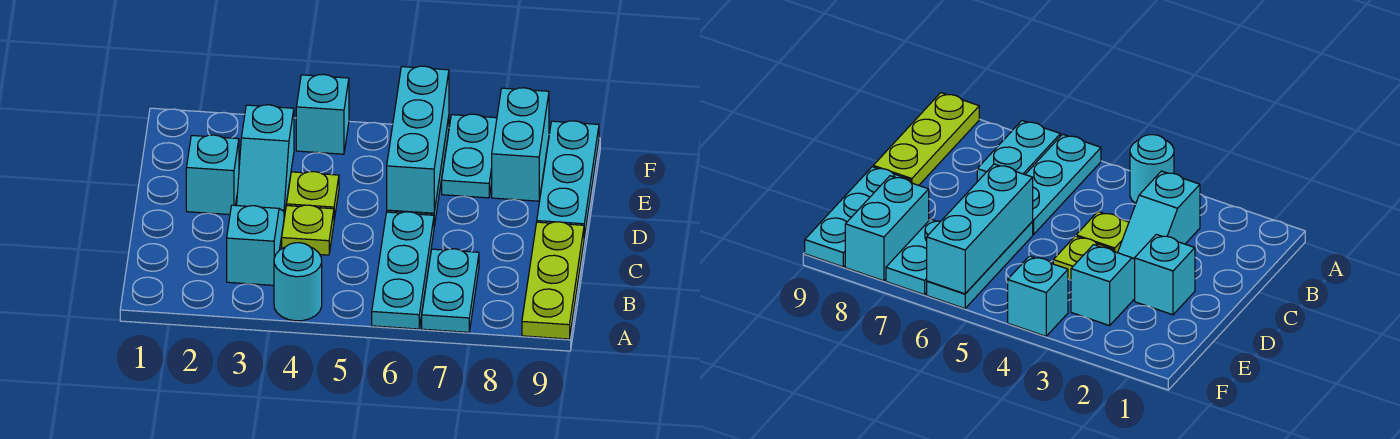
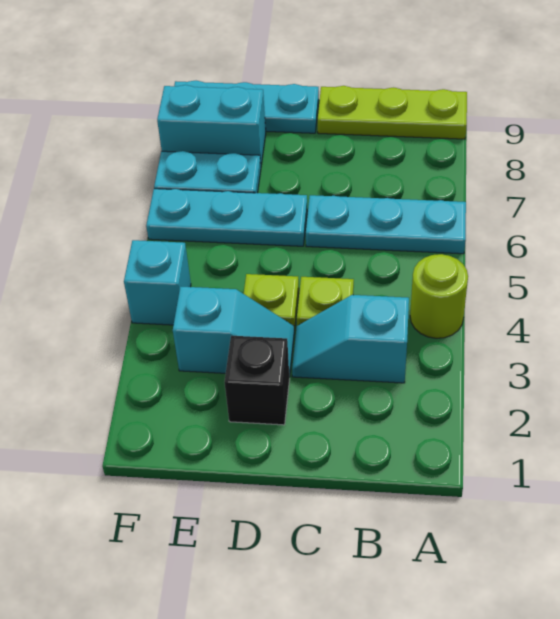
cyan round brick A4 level 1 -> lime round brick A4 level 1
cyan plate A7:B7 level 1 -> none
cyan brick D2 level 1 -> black brick D2 level 1
cyan brick D6:F6 level 2 -> none

